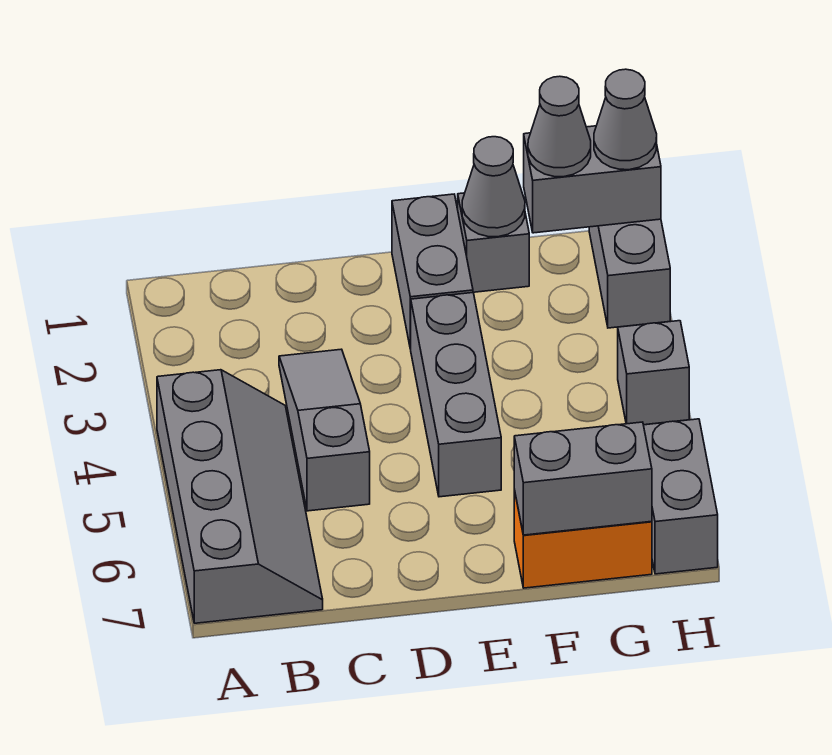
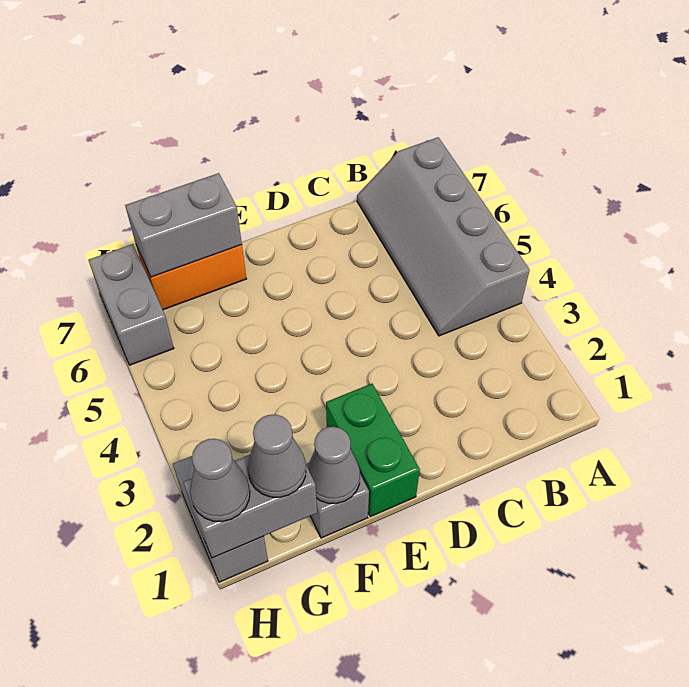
grey slope C3:C5 level 1 top 5 -> none
grey brick E1:E2 level 1 -> green brick E1:E2 level 1
grey brick E3:E5 level 1 -> none
grey brick H4 level 1 -> none

